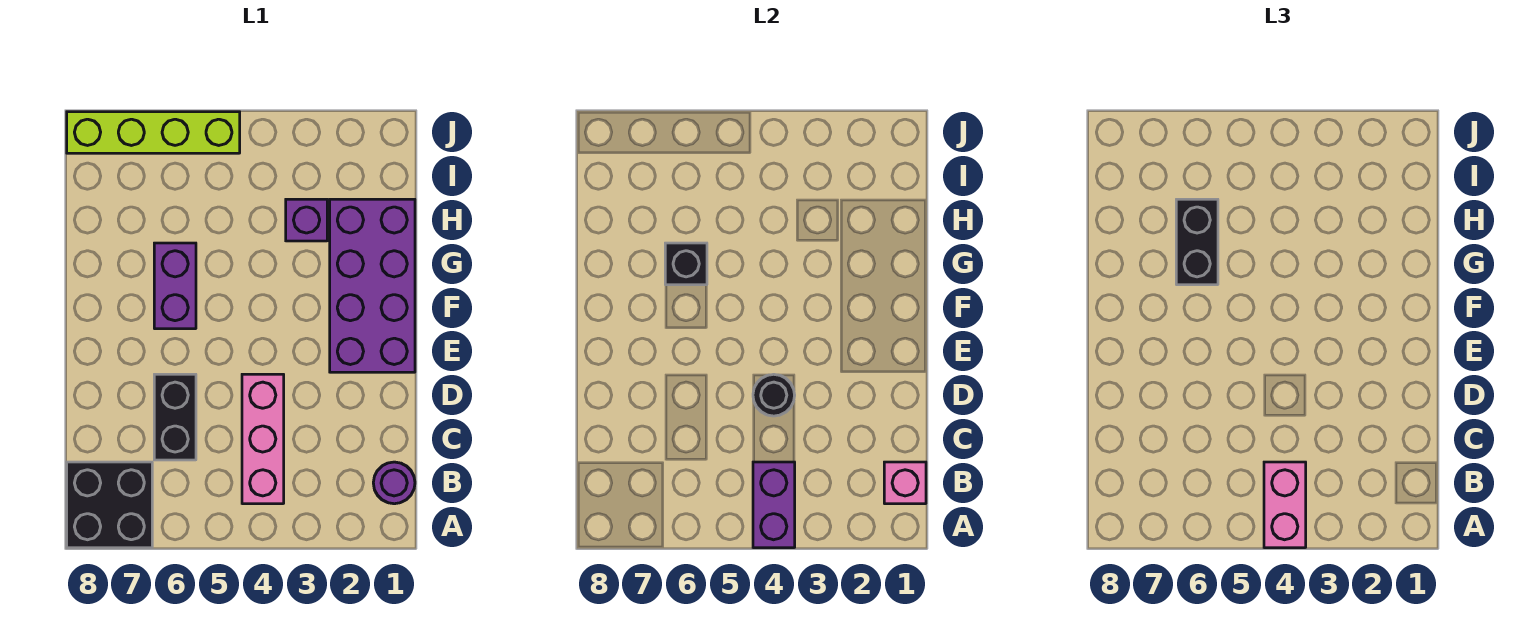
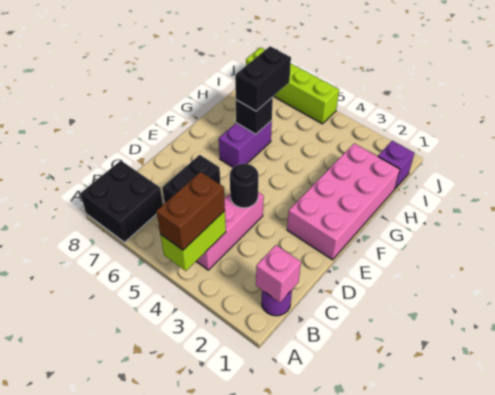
purple brick A4:B4 level 2 -> lime brick A4:B4 level 2
pink brick A4:B4 level 3 -> brown brick A4:B4 level 3
purple brick E1:H2 level 1 -> pink brick E1:H2 level 1
purple brick H3 level 1 -> purple brick I1 level 1

